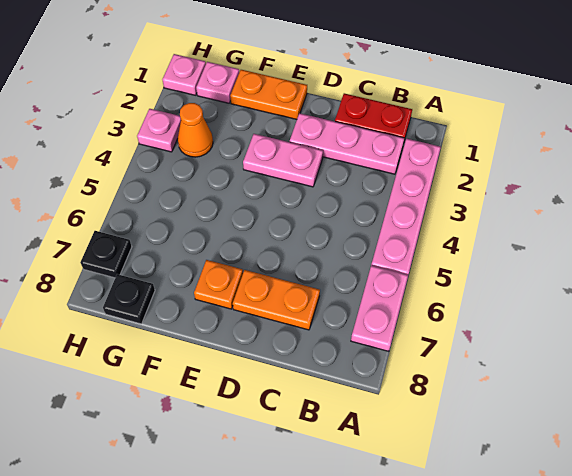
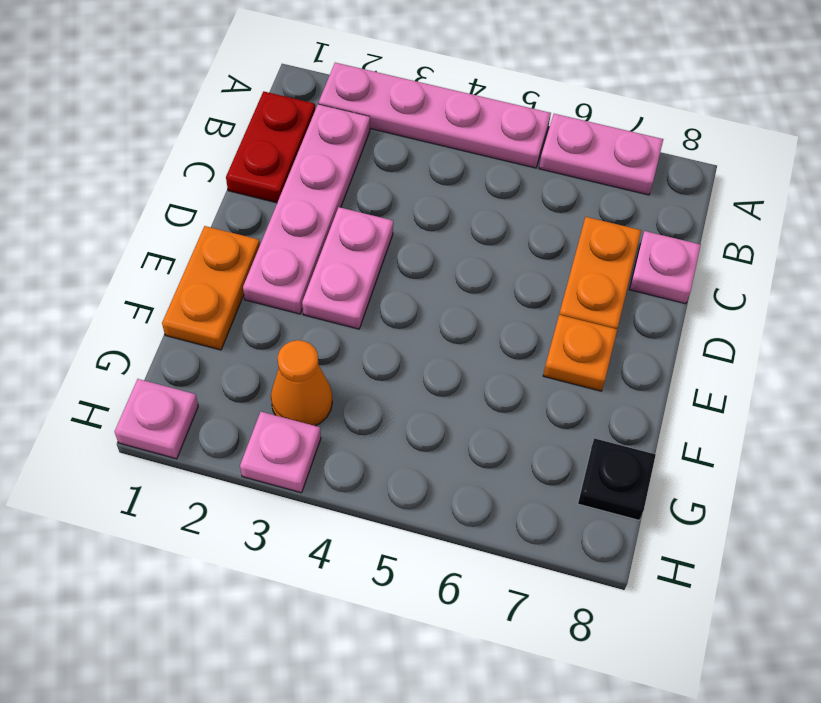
pink plate B2:D2 level 1 -> pink plate B2:E2 level 1
pink plate G1 level 1 -> pink plate C8 level 1
black plate H7 level 1 -> none

